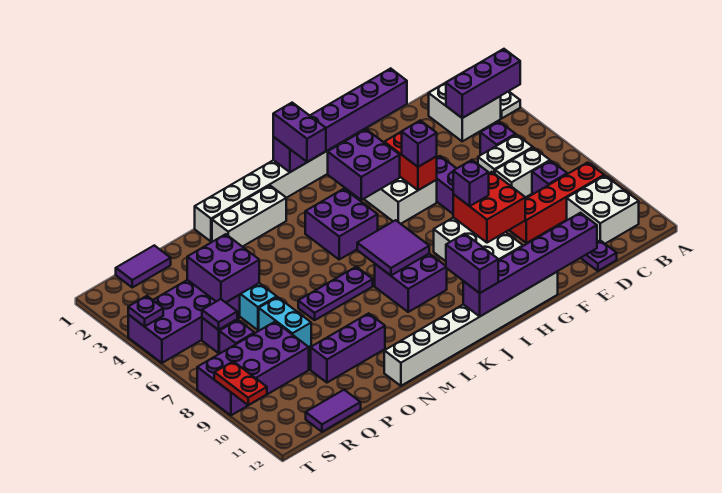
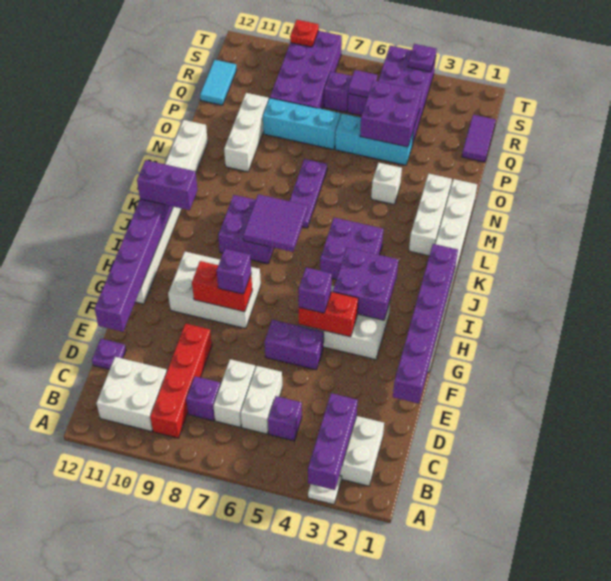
red brick F8:G9 level 2 -> red brick G8:G9 level 2
purple brick J1:J2 level 3 -> none
none -> white brick N4 level 1
purple brick N10:P10 level 1 -> white brick N10:P10 level 1
cyan brick P7:P8 level 1 -> cyan brick P7:P9 level 1
purple tile Q12:R12 level 1 -> cyan tile Q12:R12 level 1
red plate T9:T10 level 2 -> red plate T9 level 2

